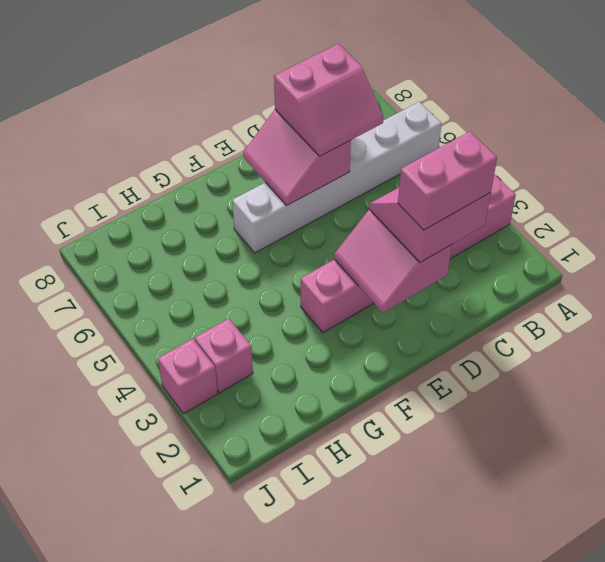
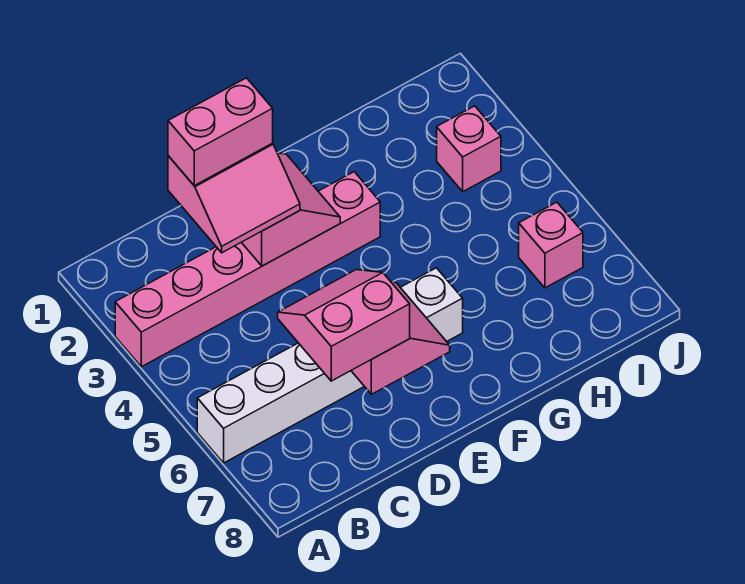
pink brick J3 level 1 -> pink brick I6 level 1

